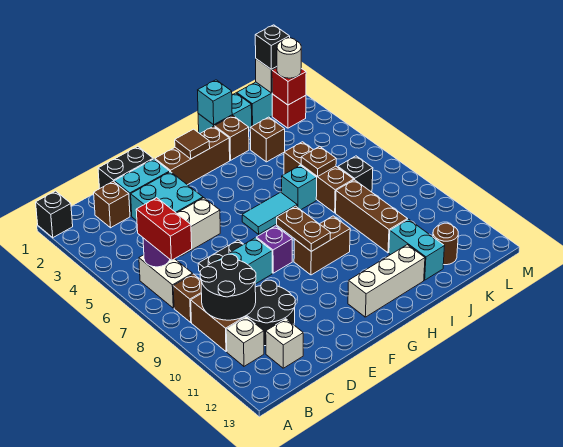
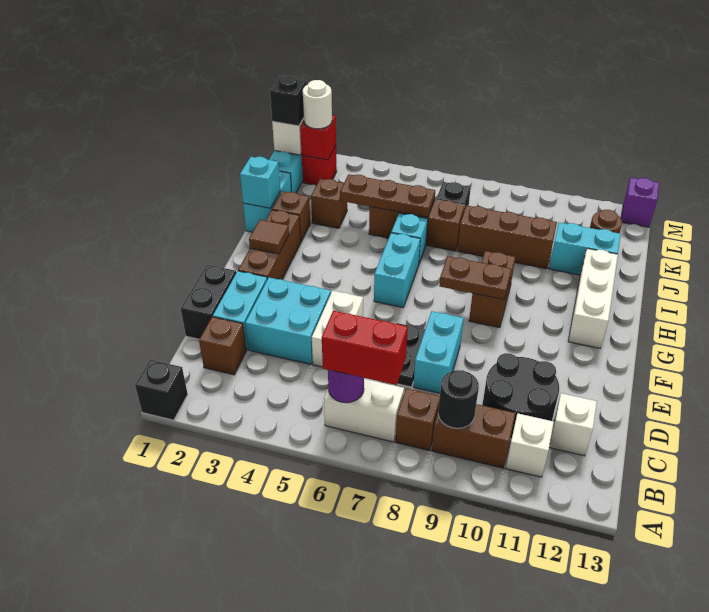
black round brick B9:C10 level 2 -> black round brick B9 level 2
purple brick F8 level 1 -> purple brick M13 level 1
cyan tile G6:H6 level 1 -> cyan brick G6:H6 level 1
brown plate J6 level 2 -> brown plate J4:J6 level 2

